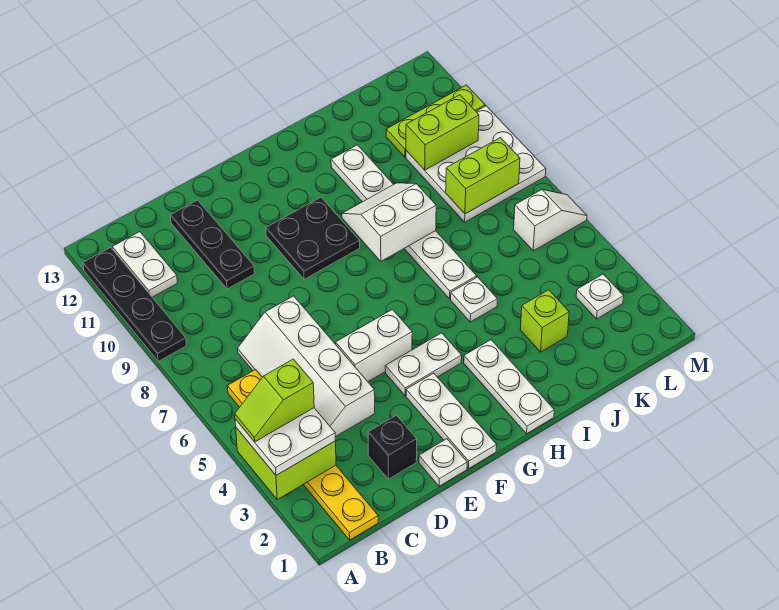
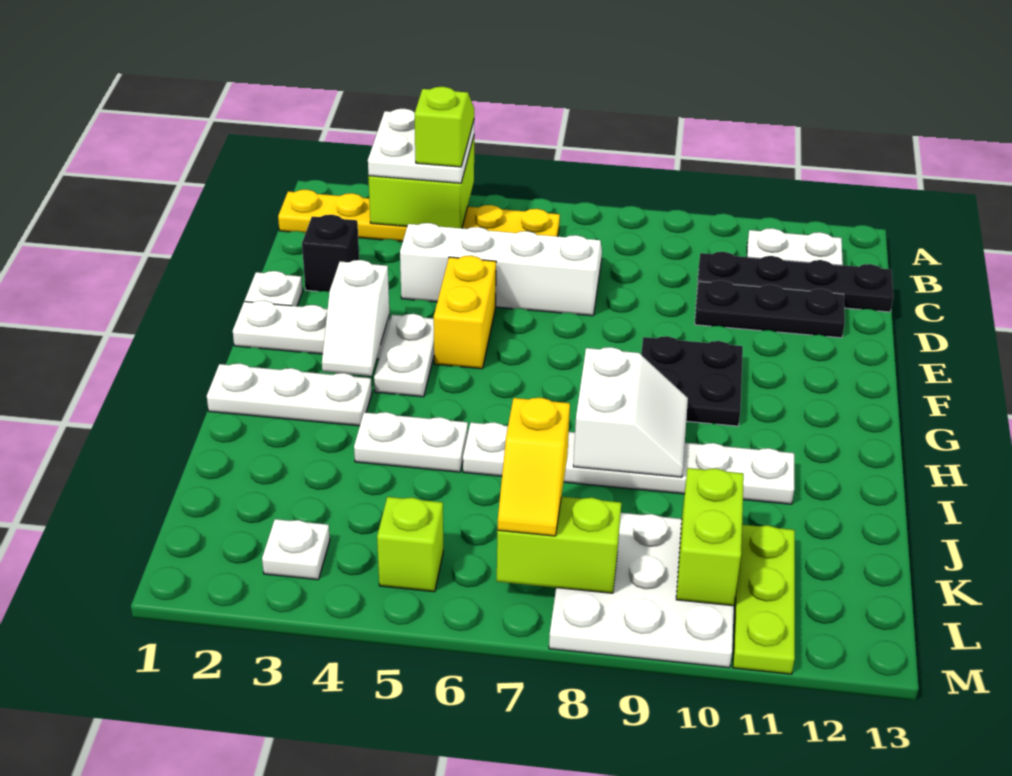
black plate A9:A12 level 1 -> black plate C10:C13 level 1
white brick E5:F5 level 1 -> yellow brick E5:F5 level 1
white plate I5 level 1 -> white plate I4:I5 level 1
lime brick J3 level 1 -> lime brick L5 level 1
none -> yellow slope K7:L7 level 3 top K
lime brick K8:L8 level 2 -> lime brick L7:L8 level 2
white slope L6:M6 level 1 top L -> white slope F3:G3 level 2 top F

